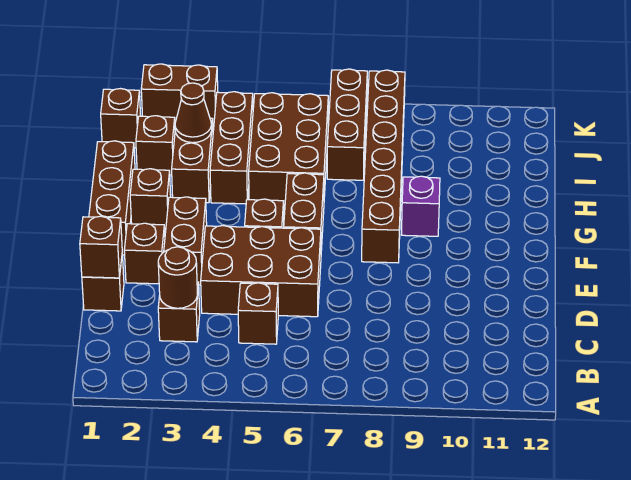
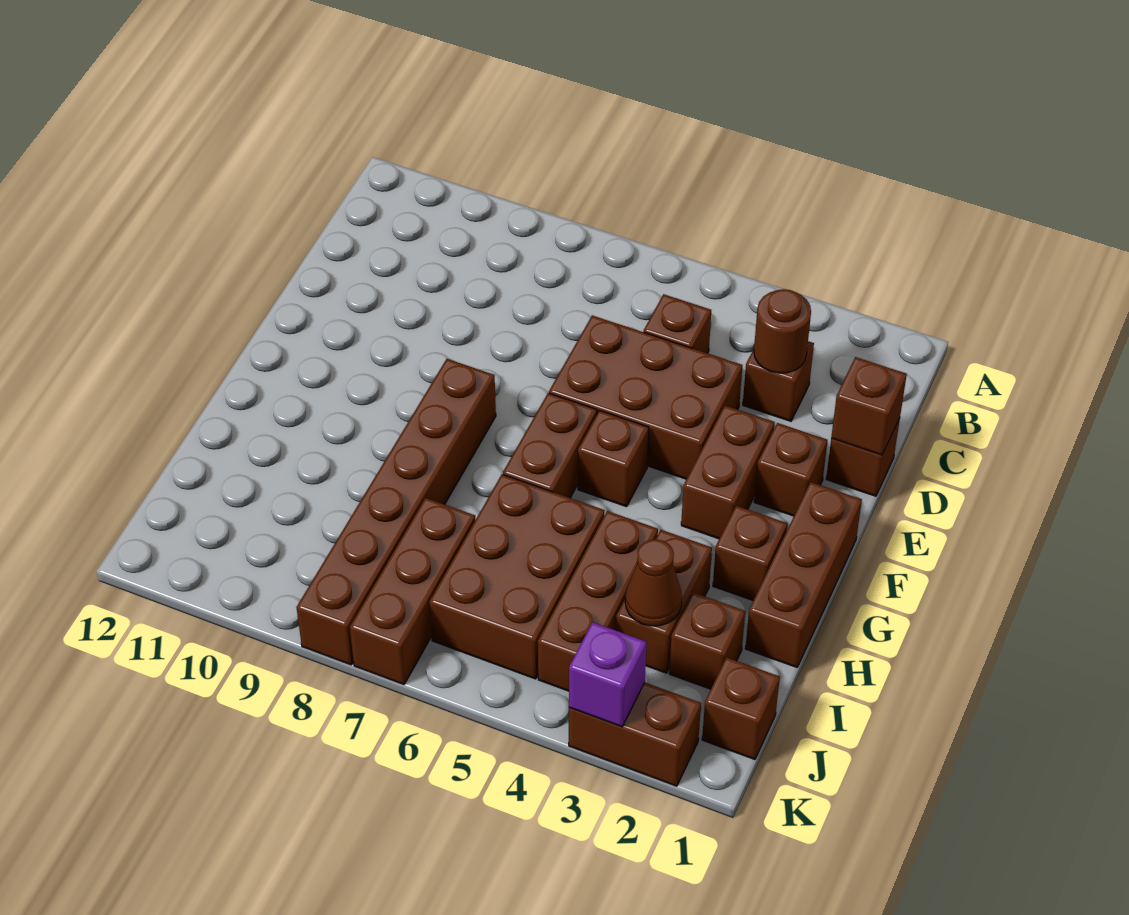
purple brick G9 level 1 -> purple brick K3 level 2

